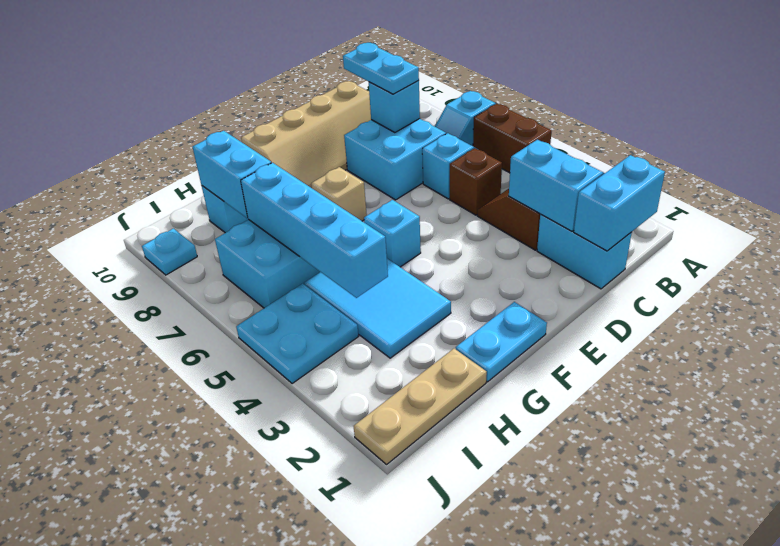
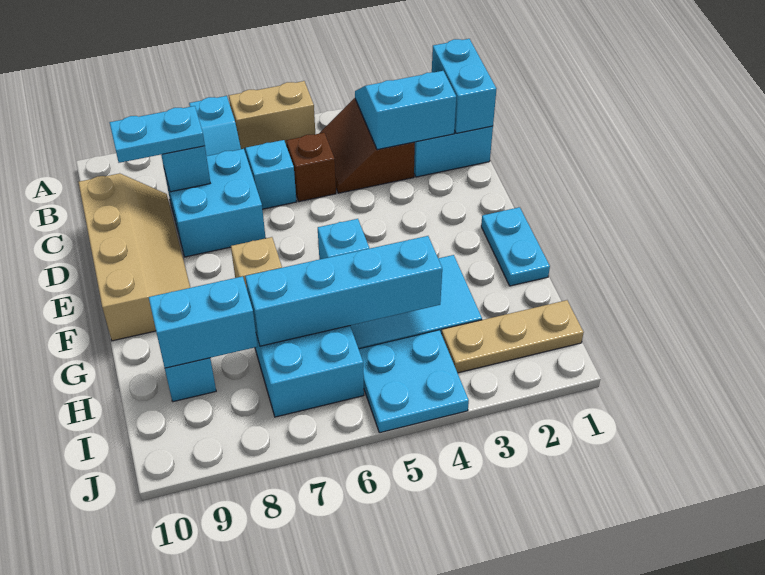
brown brick A5:A6 level 1 -> tan brick A5:A6 level 1
tan plate H1:J1 level 1 -> tan plate I1:I3 level 1
cyan plate J9 level 1 -> none

